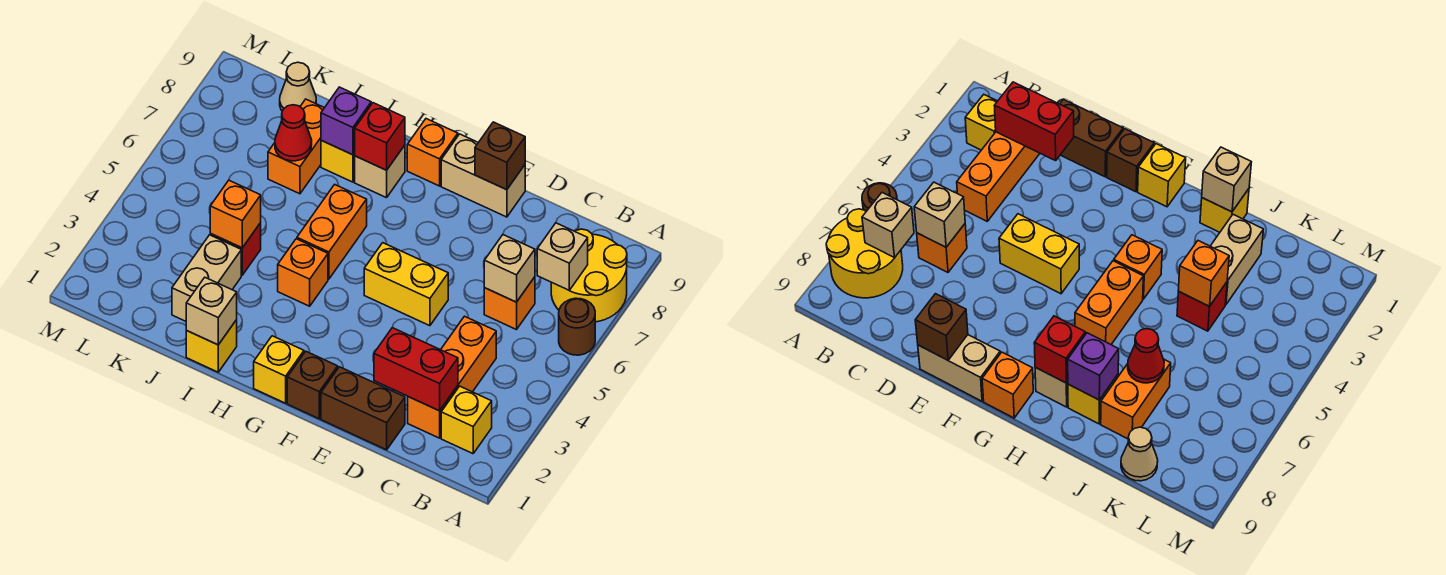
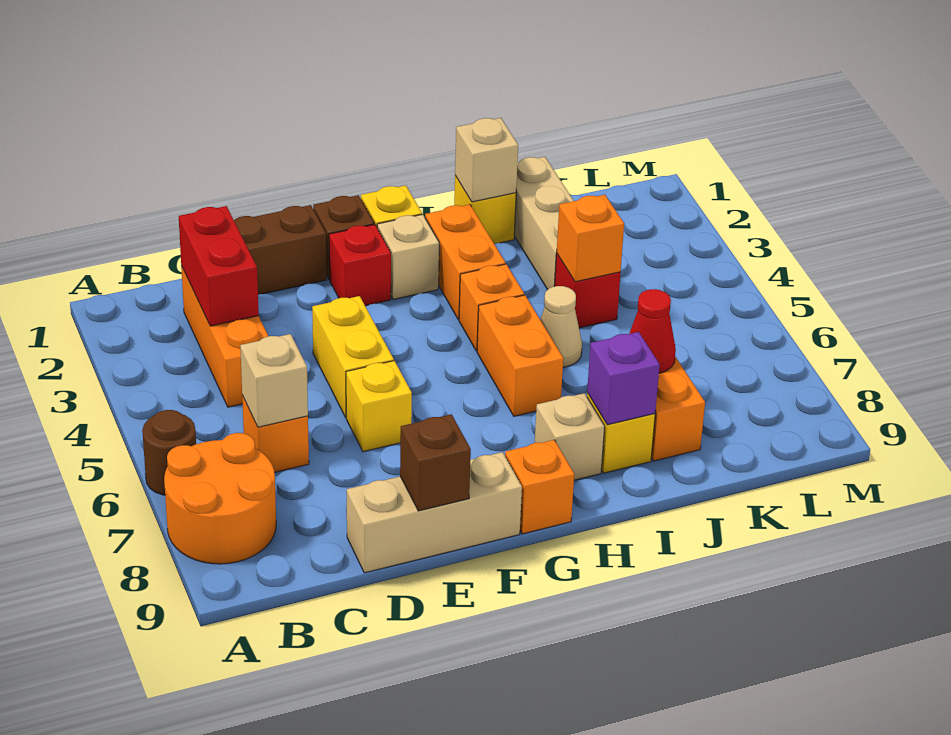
yellow round brick A7:B8 level 1 -> orange round brick A7:B8 level 1
yellow brick B2 level 1 -> yellow brick E6 level 1
tan brick B7 level 2 -> tan brick G2 level 1
red brick C2:D2 level 2 -> red brick C2:C3 level 2
yellow brick E5:F5 level 1 -> yellow brick E4:E5 level 1
tan brick E9:F9 level 1 -> tan brick D9:F9 level 1
none -> orange brick H2:H3 level 1
red brick H8 level 2 -> red brick F2 level 1
tan brick J2:J3 level 1 -> tan brick J1:J3 level 1
tan cone K9 level 1 -> tan cone I5 level 1

